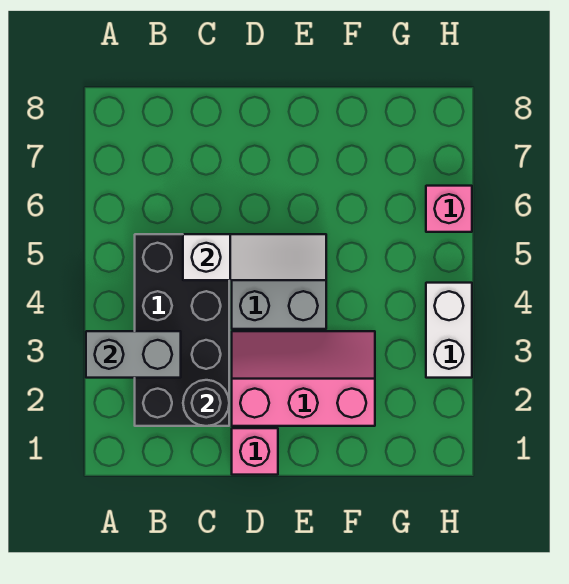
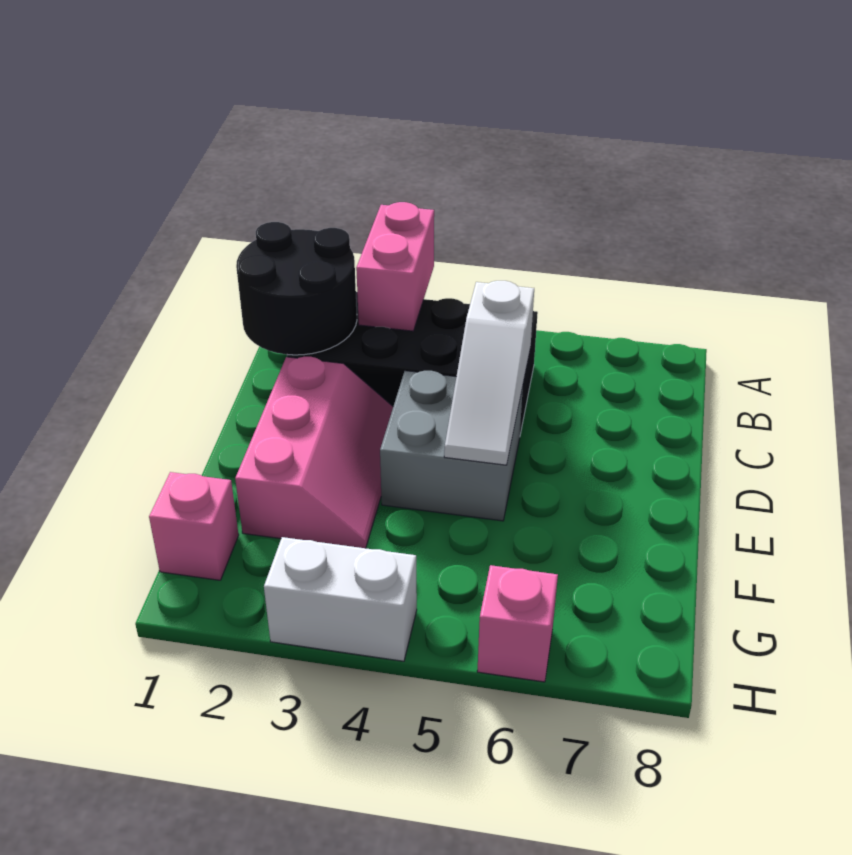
grey brick A3:B3 level 2 -> pink brick A3:B3 level 2
black round brick C2 level 2 -> black round brick B1:C2 level 2
pink brick D1 level 1 -> pink brick G1 level 1

